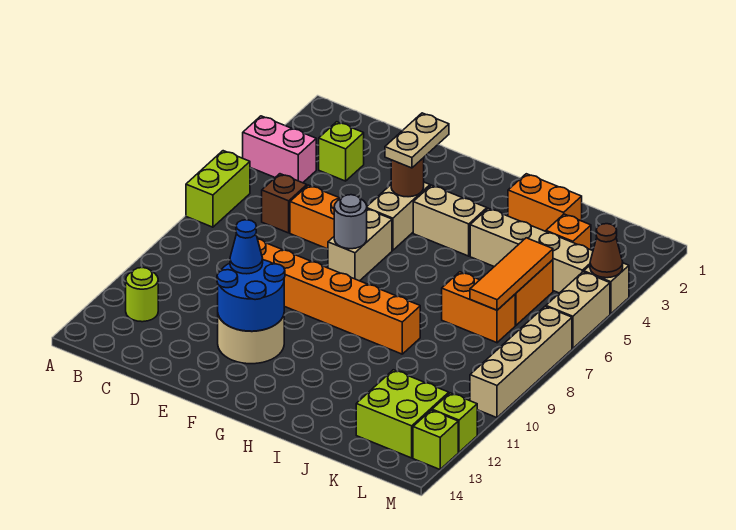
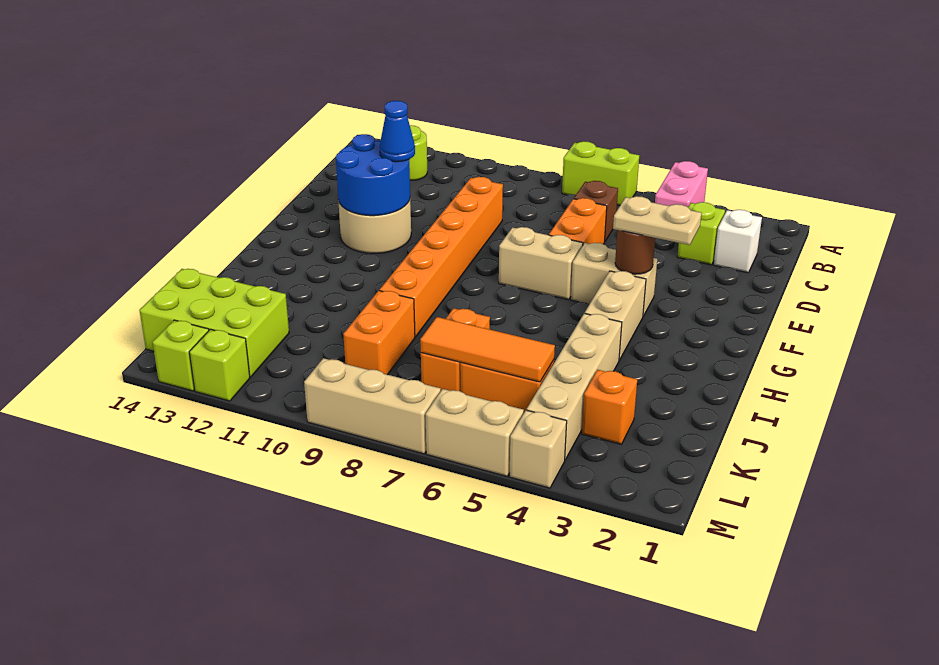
none -> white brick C2 level 1
grey round brick F7 level 2 -> none
orange brick I2:J2 level 1 -> orange brick J9:K9 level 1
lime brick K12:L13 level 1 -> lime brick K12:L14 level 1
brown cone M4 level 2 -> none
tan brick M7:M10 level 1 -> tan brick M7:M9 level 1

